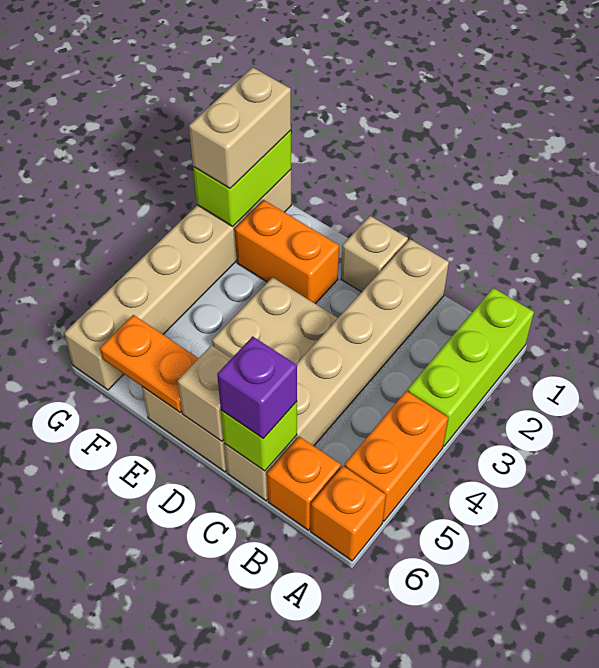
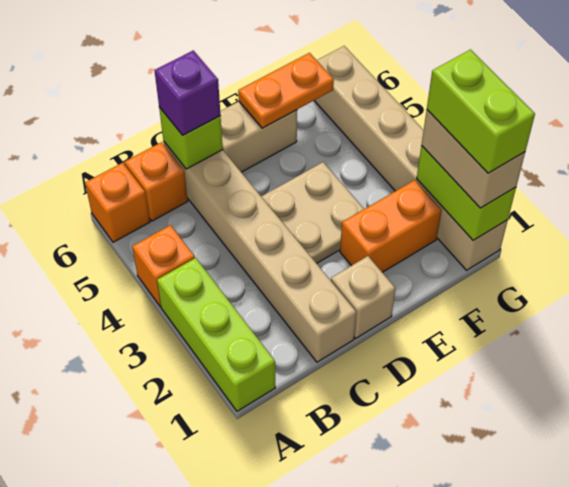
orange brick A4:A5 level 1 -> orange brick A4 level 1
tan brick D6 level 2 -> none
none -> lime brick G1:G2 level 4

